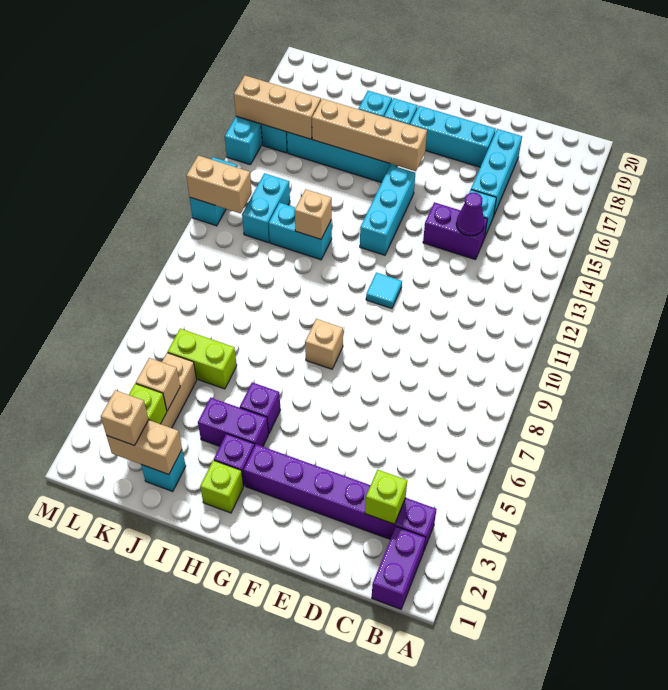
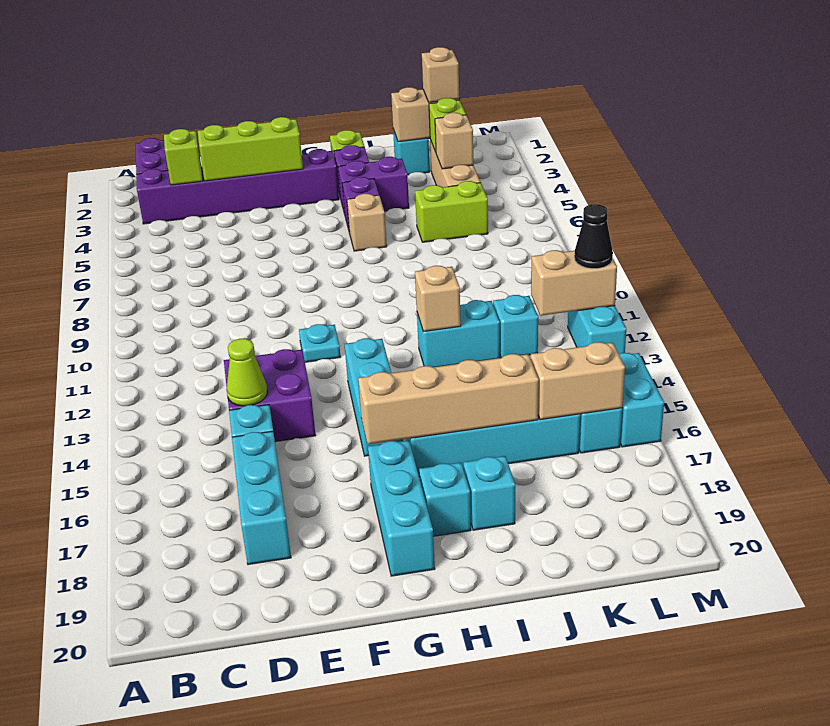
none -> lime brick D3:F3 level 2
purple brick D14:E14 level 1 -> purple brick D13:E14 level 1
purple cone D14 level 2 -> lime cone D14 level 2
cyan brick E18:G18 level 1 -> cyan brick G17:G19 level 1
cyan tile F11 level 1 -> cyan plate F11 level 1
tan brick G8 level 1 -> tan brick H6 level 1
cyan brick K12:K13 level 1 -> cyan brick K12 level 1
tan brick K16:M16 level 2 -> tan brick K16:L16 level 2
none -> black cone M12 level 3

